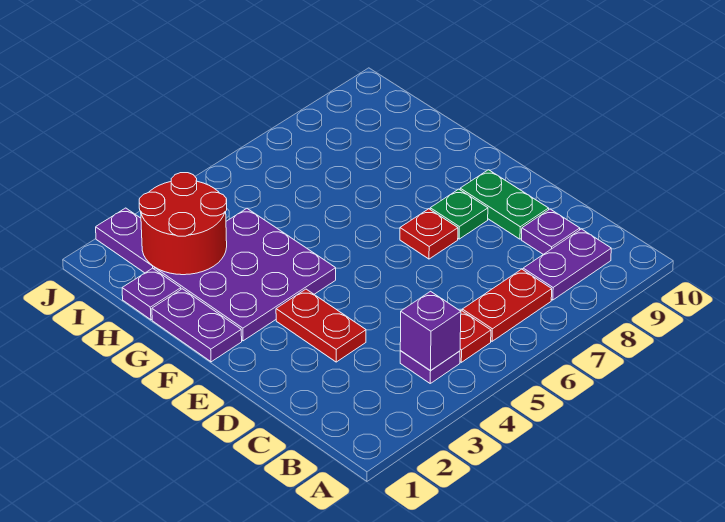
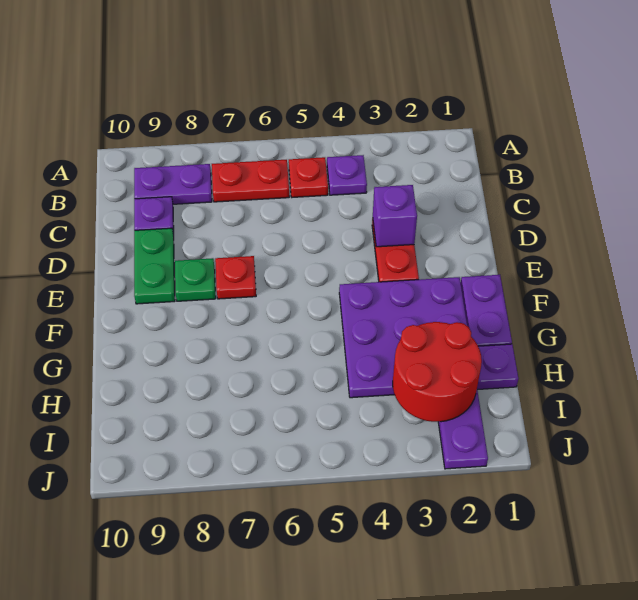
purple brick B4 level 2 -> purple brick D3 level 2

